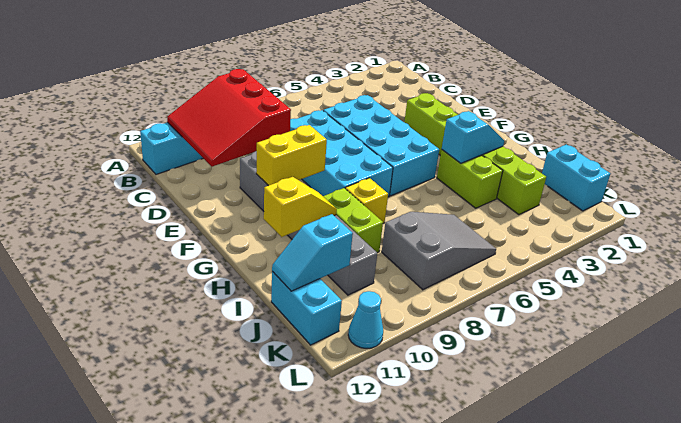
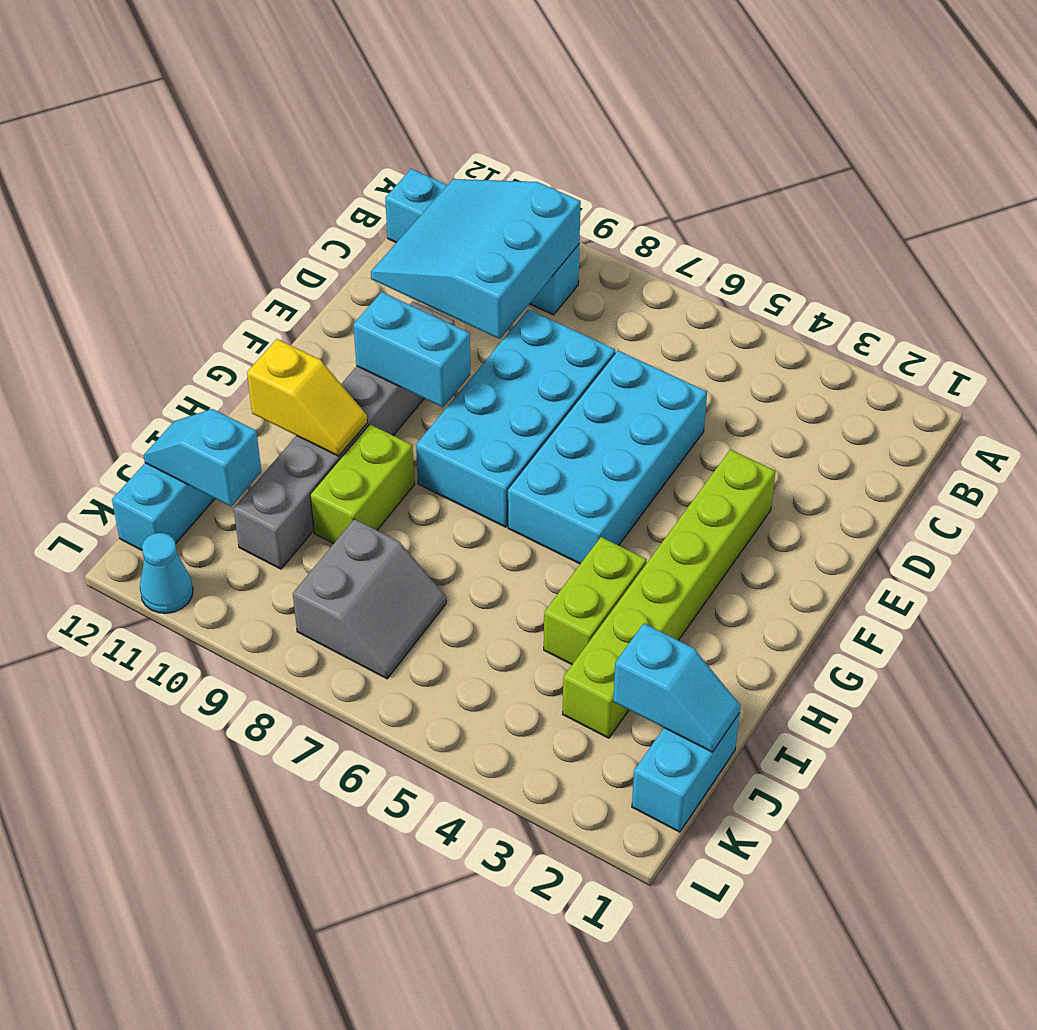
red slope B9:D11 level 2 top 9 -> cyan slope B9:D11 level 2 top 9
yellow brick F9:F10 level 2 -> cyan brick F9:F10 level 2
cyan slope H3:H4 level 2 top 4 -> cyan slope J1:J2 level 2 top 2
yellow brick H8 level 1 -> none
grey slope J6:K8 level 1 top 8 -> grey slope J7:K8 level 1 top 8

